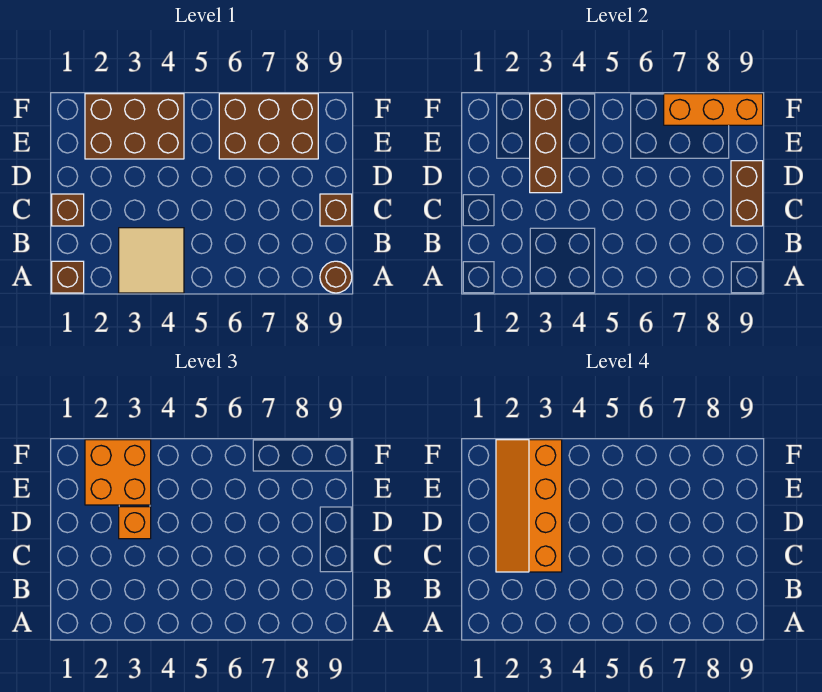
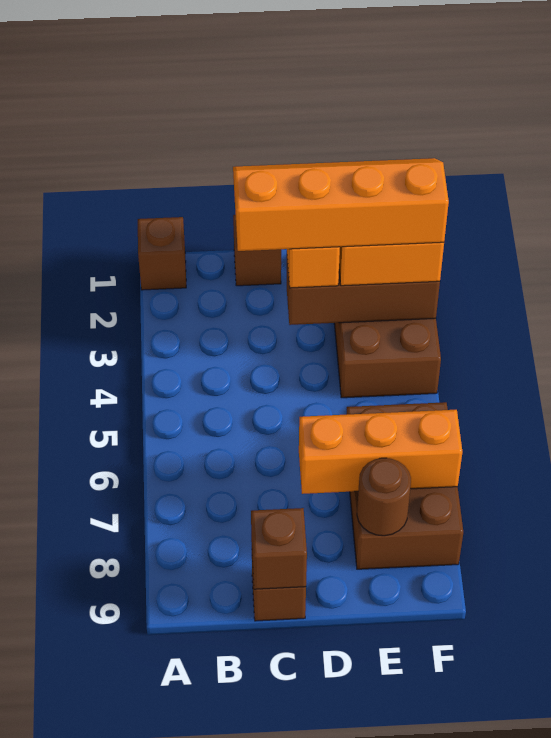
tan tile A3:B4 level 1 -> none
brown round brick A9 level 1 -> brown round brick E8 level 2
brown brick C9:D9 level 2 -> brown brick C9 level 2
orange brick F7:F9 level 2 -> orange brick D7:F7 level 2

